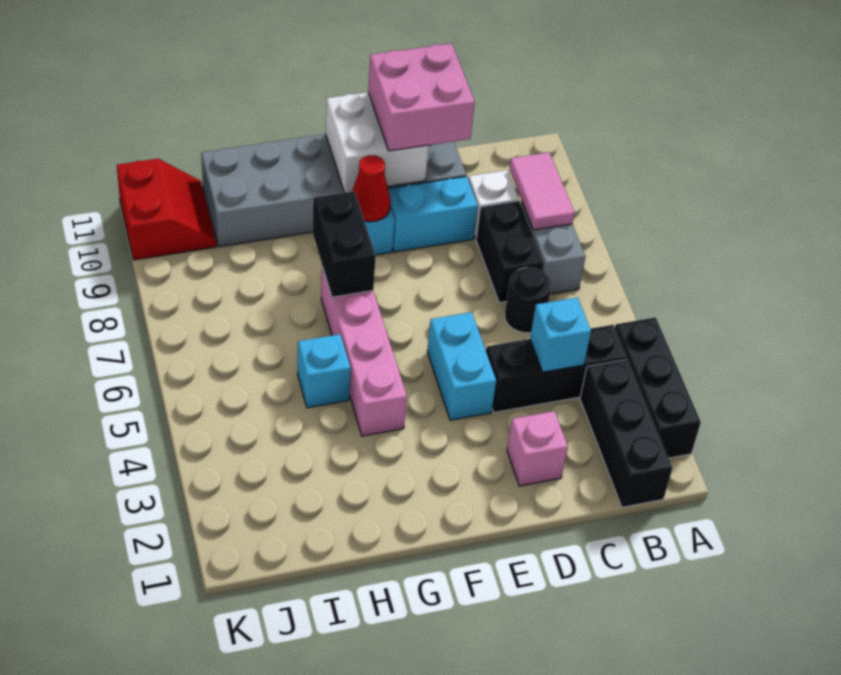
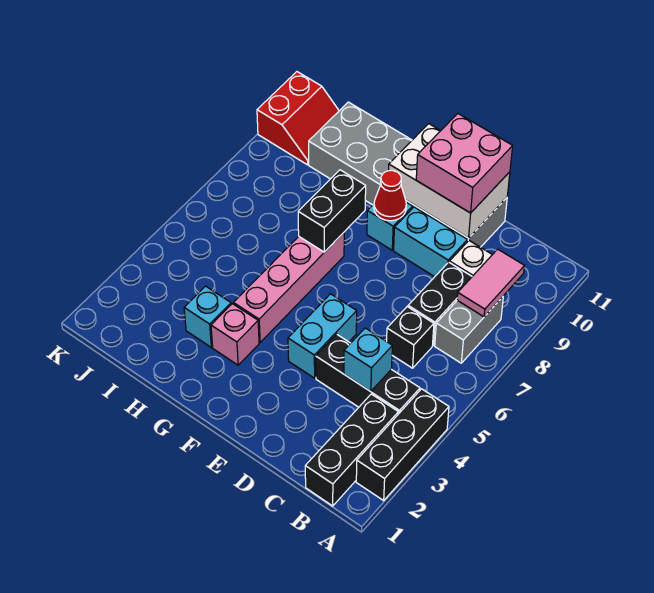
black round brick C6 level 1 -> black brick C6 level 1
pink brick D2 level 1 -> pink brick G3 level 1
white brick E10:F11 level 2 -> white brick D10:F11 level 2
cyan brick H5 level 1 -> cyan brick H3 level 1

